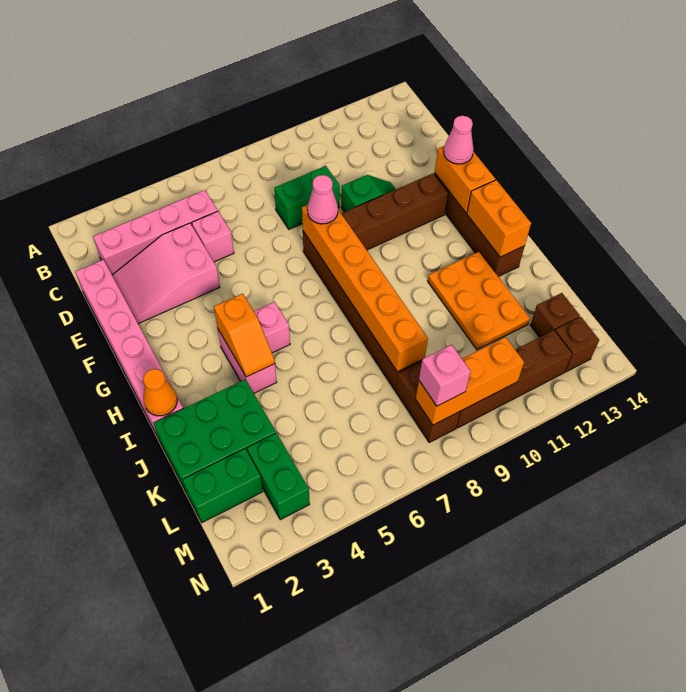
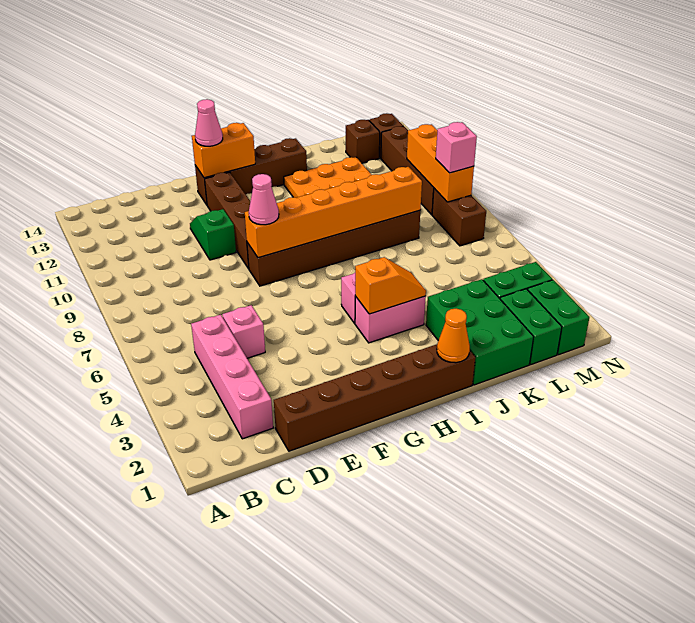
pink brick D1:I1 level 1 -> brown brick D1:I1 level 1
pink slope D2:E4 level 1 top 4 -> none
green brick D8:D9 level 1 -> green brick M1:M2 level 1
orange brick H13:I13 level 2 -> none
brown brick L8:M8 level 1 -> brown brick M7:M8 level 1

